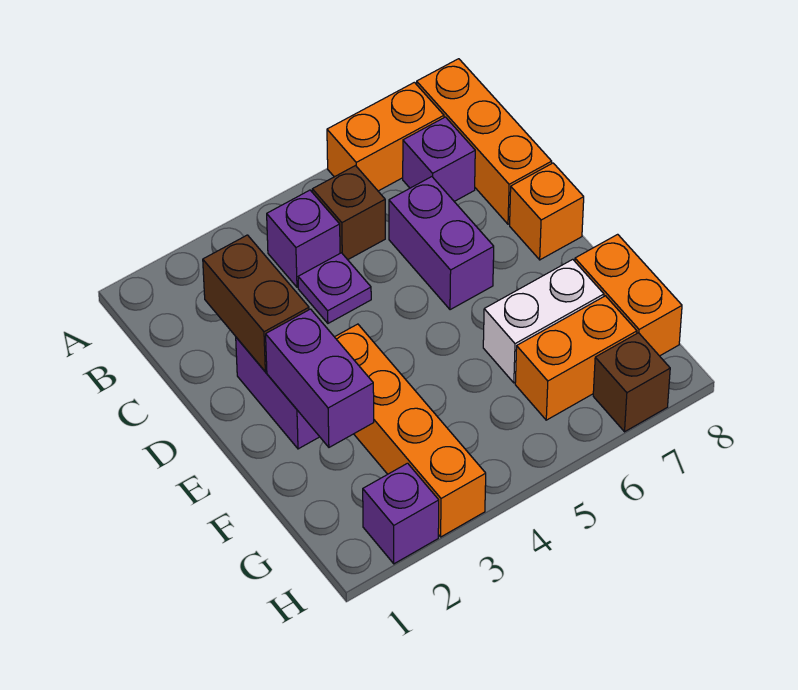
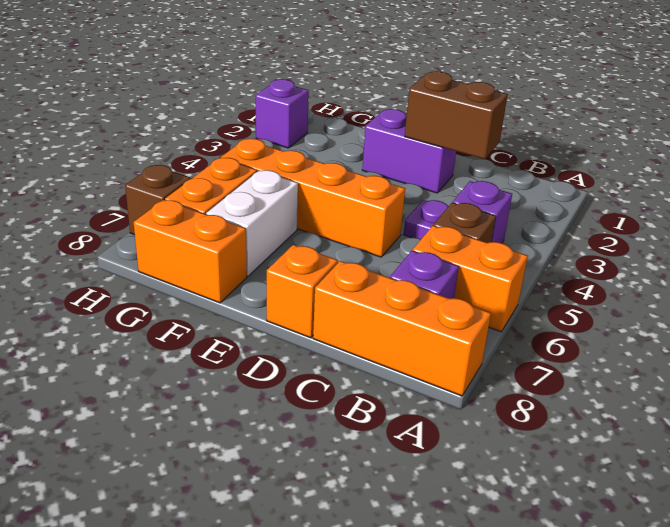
orange brick A6:A7 level 1 -> orange brick A6:B6 level 1
purple brick C6:D6 level 1 -> none
purple brick E2:F2 level 2 -> none
orange brick E3:H3 level 1 -> orange brick D5:G5 level 1

